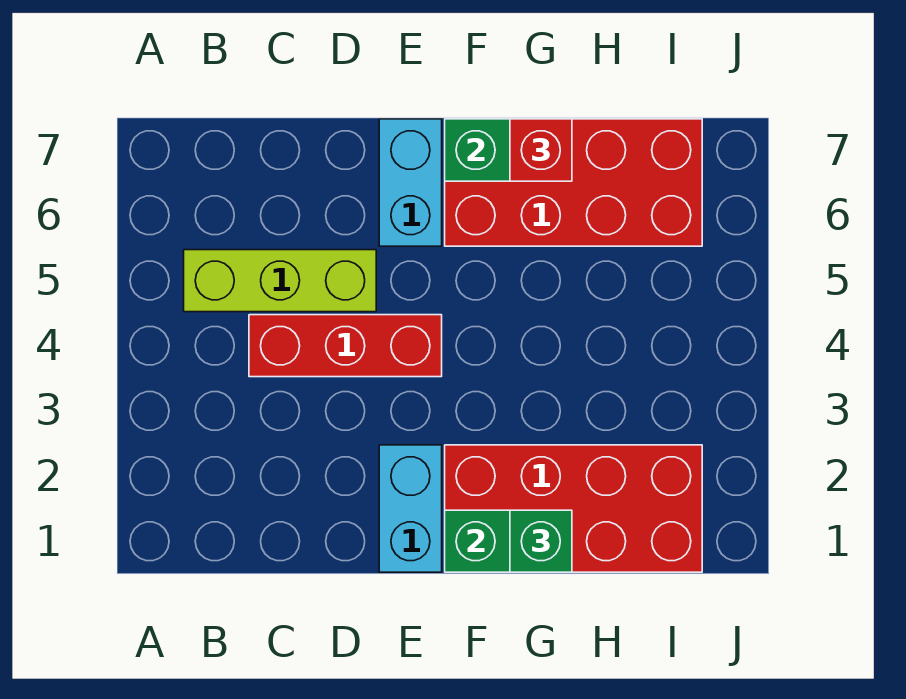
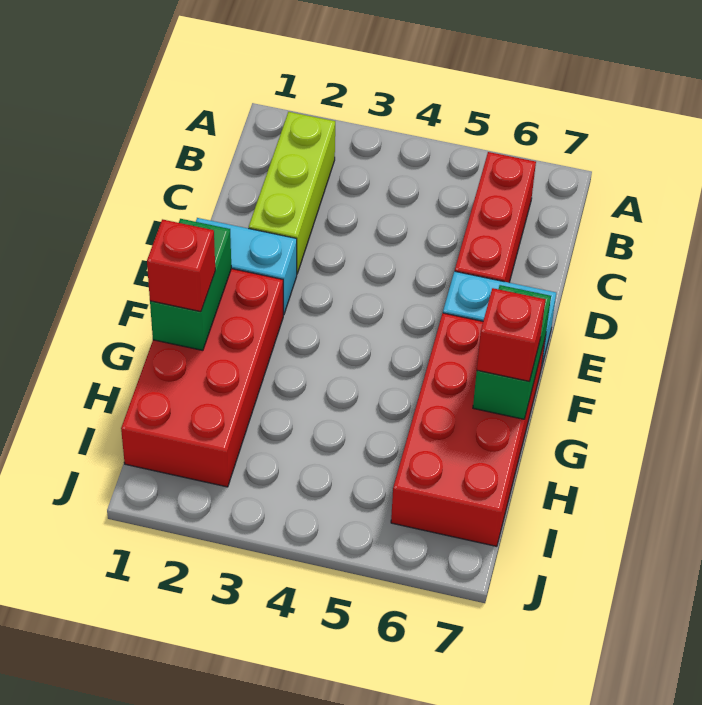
lime brick B5:D5 level 1 -> lime brick B2:D2 level 1
red brick C4:E4 level 1 -> red brick B6:D6 level 1
green brick G1 level 3 -> red brick G1 level 3

